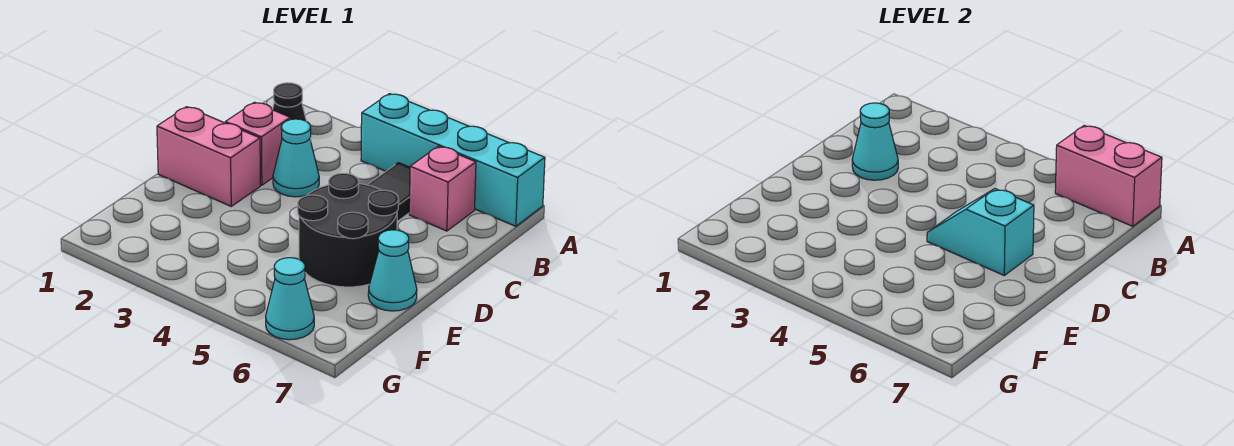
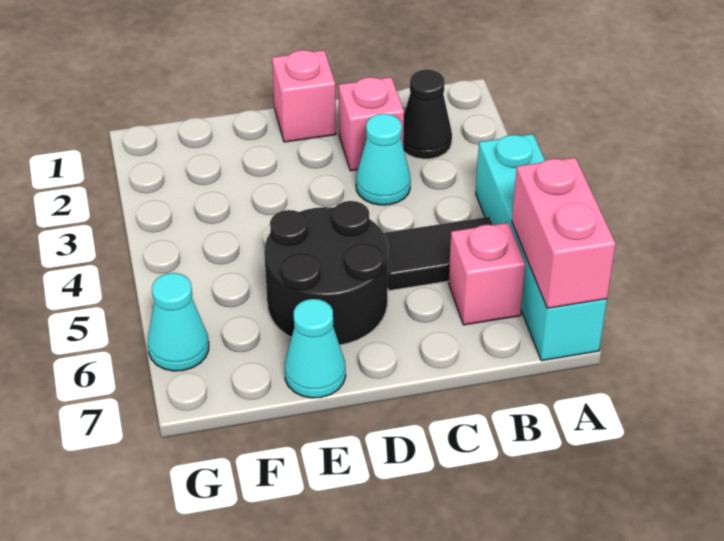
cyan cone C2 level 2 -> none
pink brick D1:D2 level 1 -> pink brick D1 level 1
cyan slope D5:D6 level 2 top 6 -> none

